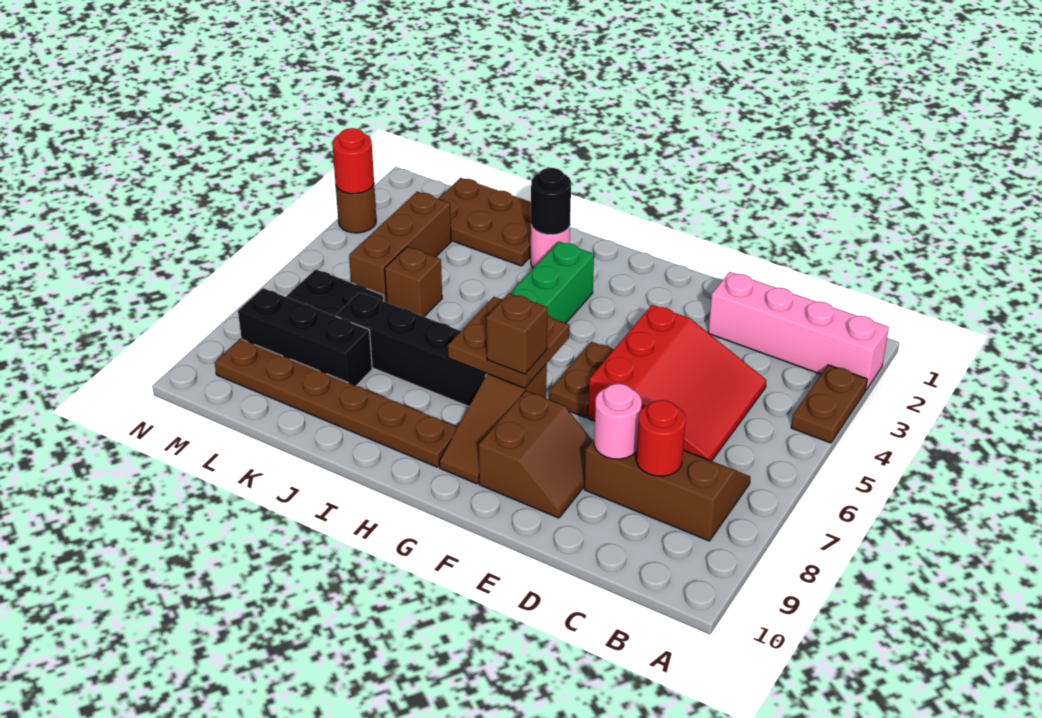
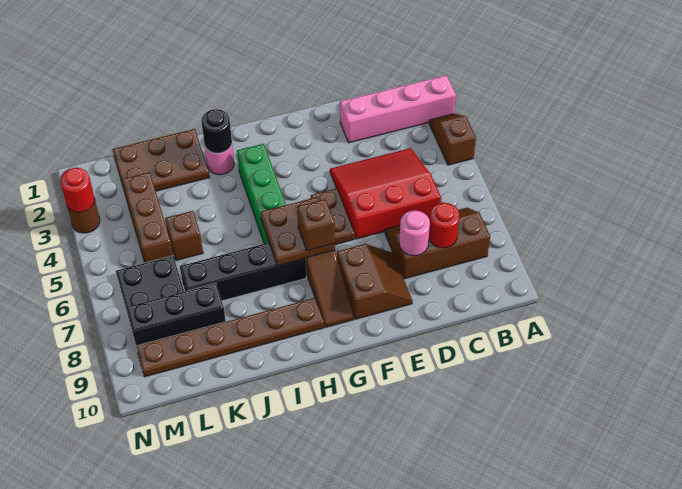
brown plate A3:A4 level 1 -> brown slope A3:A4 level 1 top 4
red slope C4:E6 level 1 top E -> red slope C4:E6 level 1 top 6

